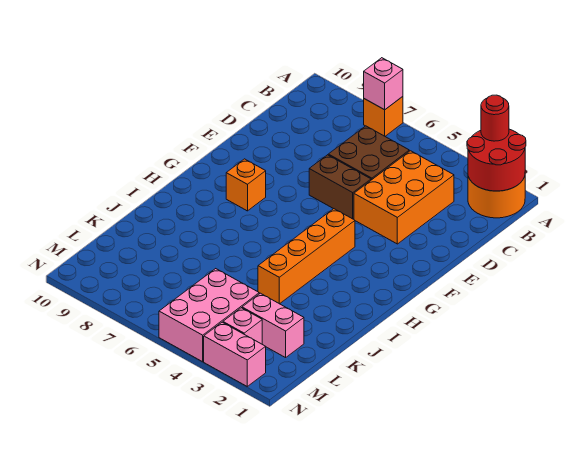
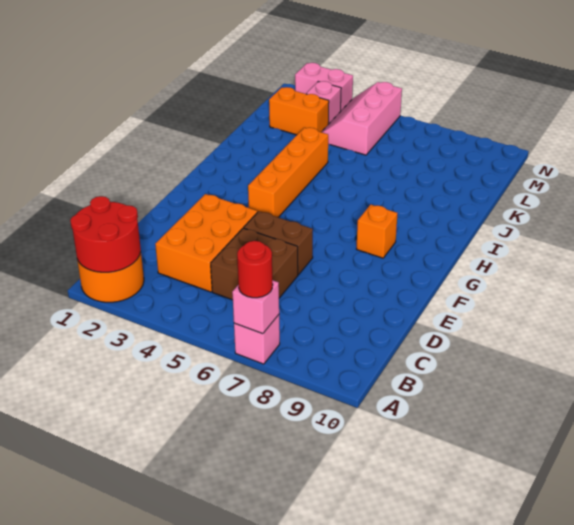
red round brick A2 level 3 -> red round brick A7 level 3
orange brick A7 level 1 -> pink brick A7 level 1
pink brick L2:L3 level 1 -> orange brick L2:L3 level 1
pink brick L4:N5 level 1 -> pink slope L4:N5 level 1 top 5

